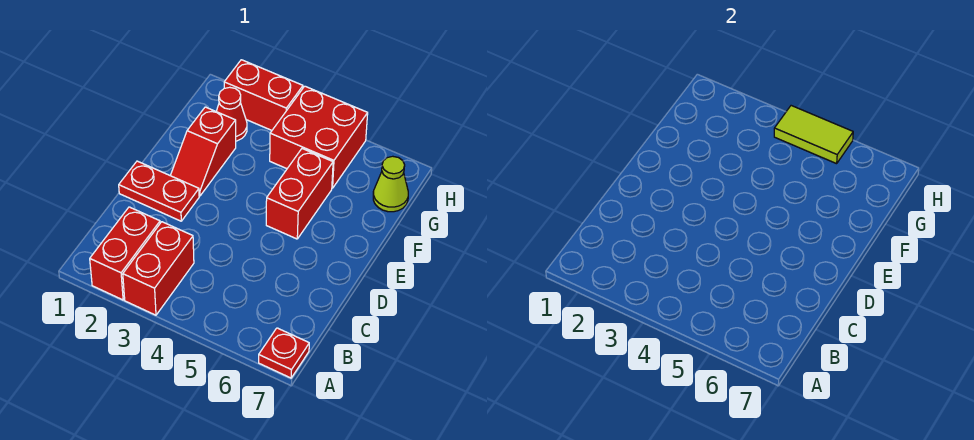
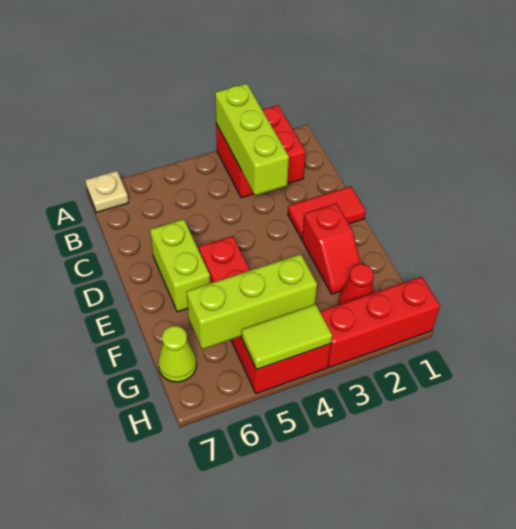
none -> lime brick A3:C3 level 2
red plate A7 level 1 -> tan plate A7 level 1
red plate D1:D2 level 1 -> red tile D1:D2 level 1
none -> lime brick D6:E6 level 1
red slope E2:F2 level 1 top F -> red slope E2:F2 level 1 top E
none -> lime brick G4:G6 level 2
red brick H2:H3 level 1 -> red brick H1:H3 level 1

